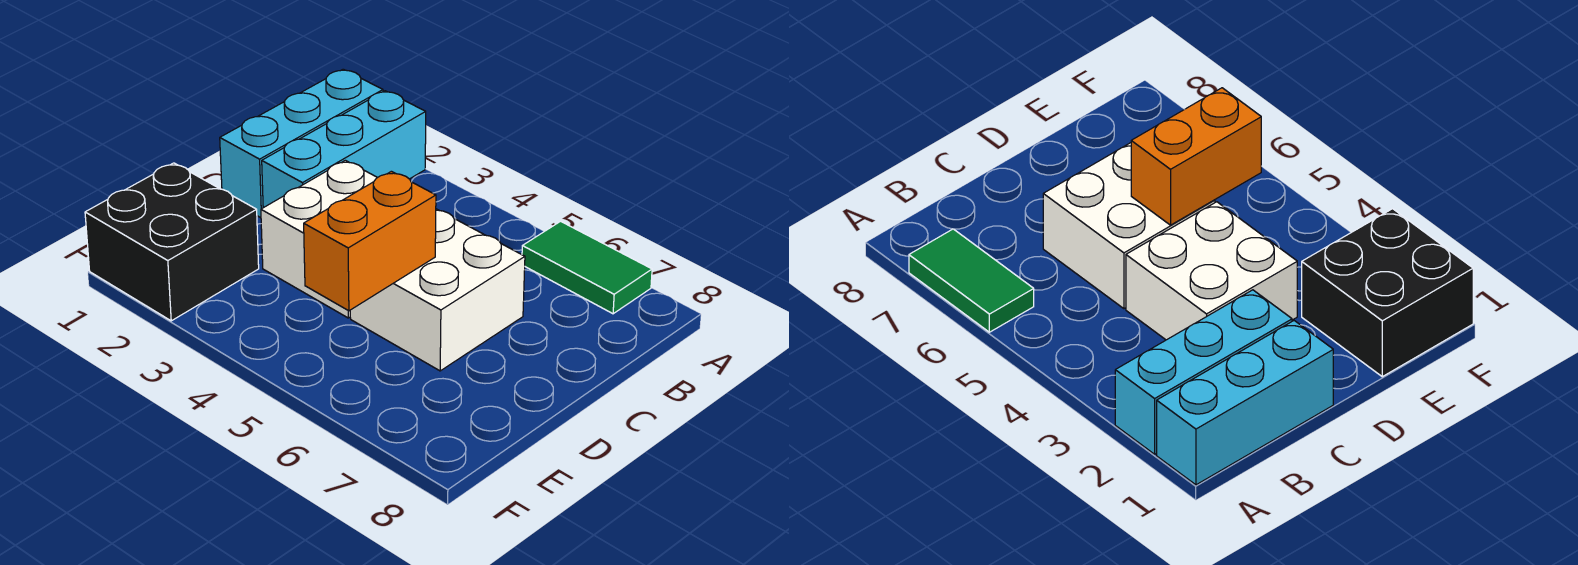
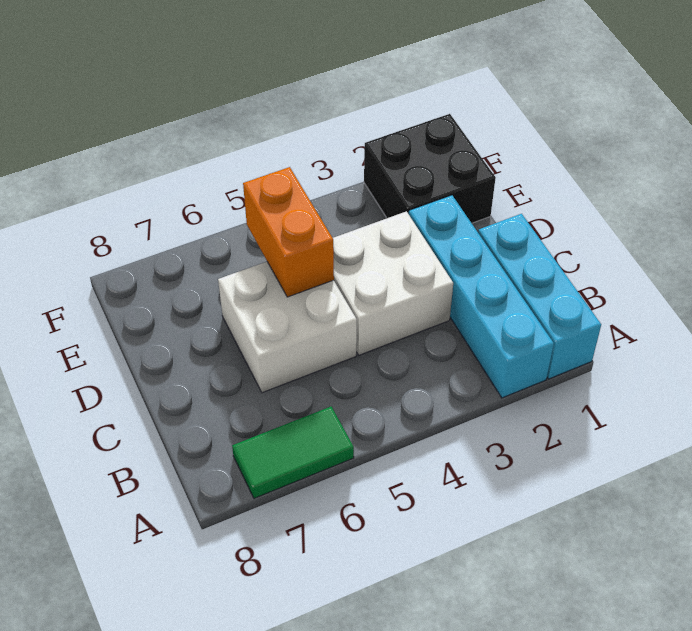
cyan brick A2:C2 level 1 -> cyan brick A2:D2 level 1

